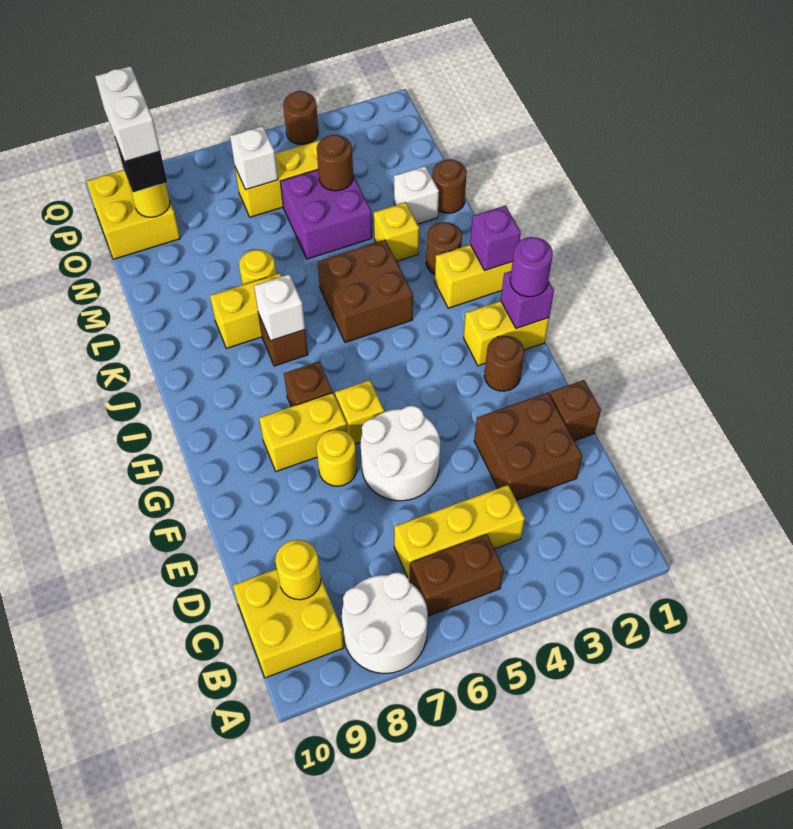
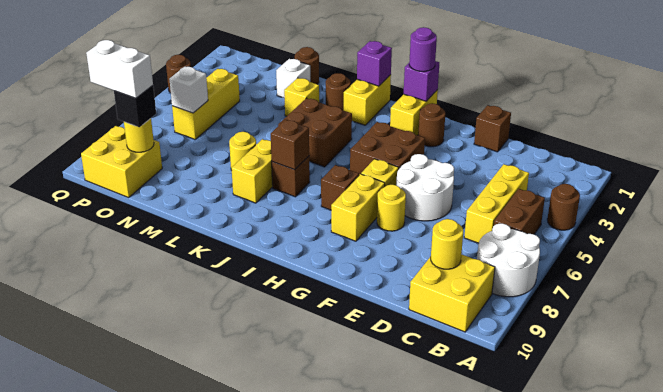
brown brick D2:E3 level 1 -> brown brick G4:H5 level 1
white brick J7 level 2 -> brown brick J7 level 2
purple brick M4:N5 level 1 -> none
brown round brick N4 level 2 -> brown round brick A4 level 1

